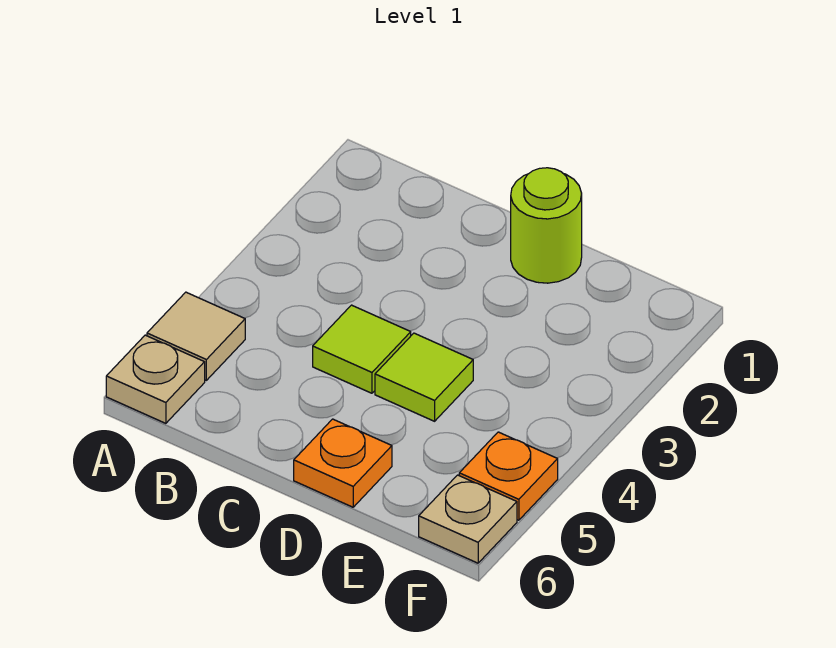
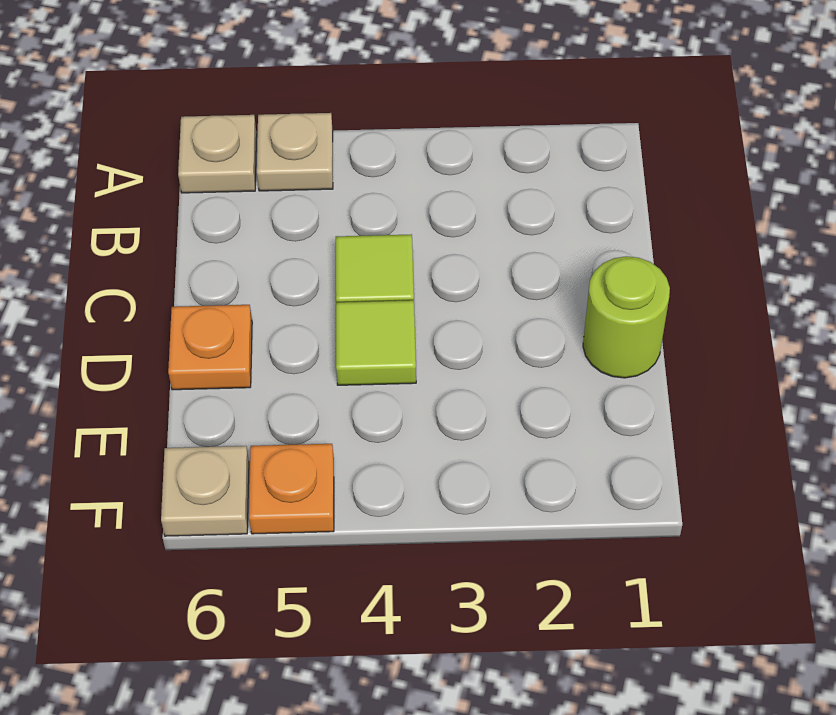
tan tile A5 level 1 -> tan plate A5 level 1

